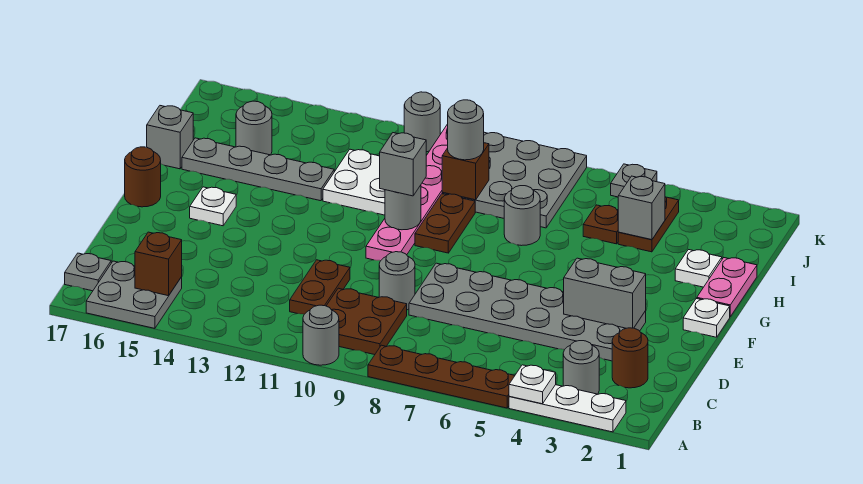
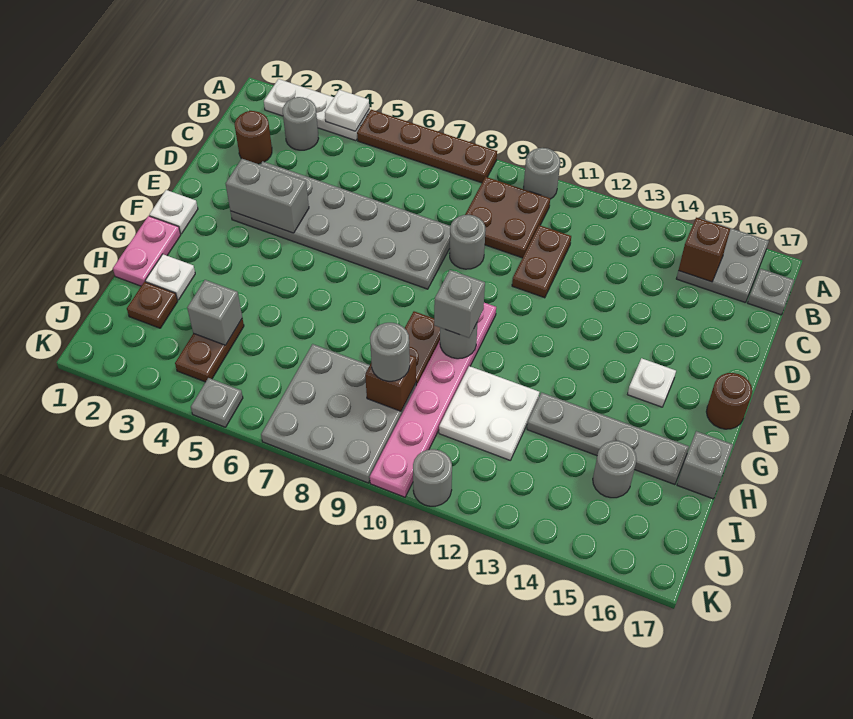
grey round brick H7 level 1 -> none
brown plate I5 level 1 -> brown plate I2 level 1

